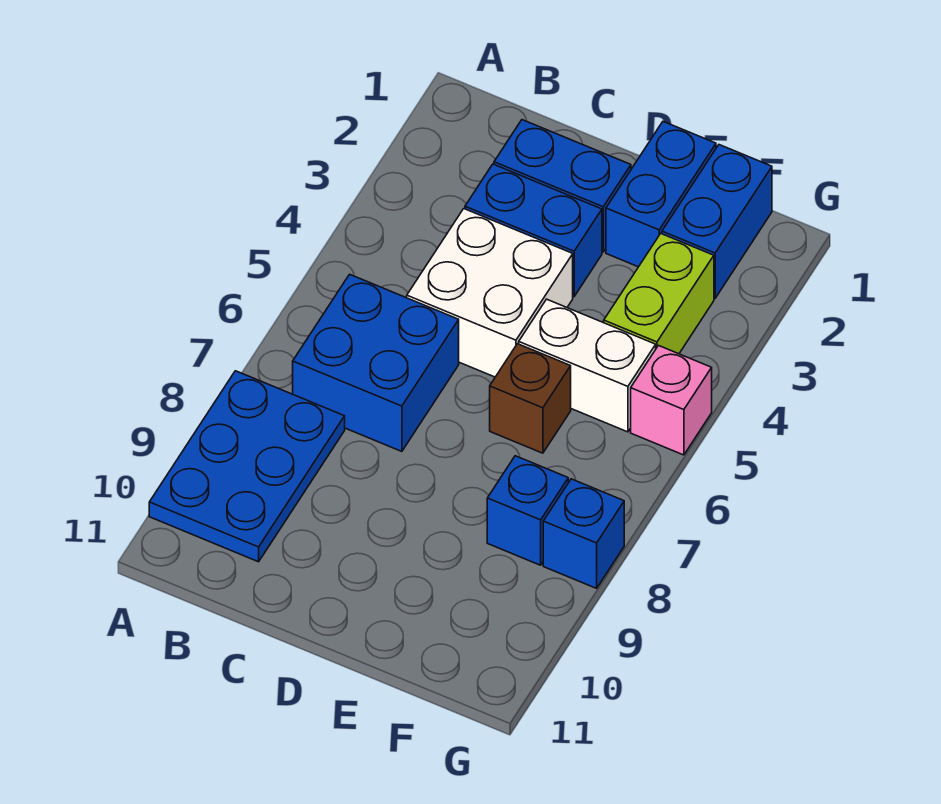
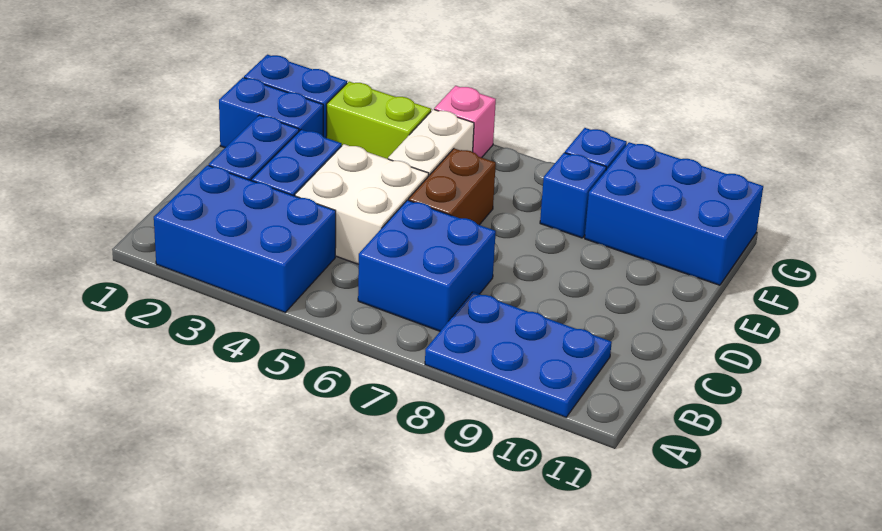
none -> blue brick A2:B4 level 1
brown brick E6 level 1 -> brown brick D6:E6 level 1
none -> blue brick F9:G11 level 1

